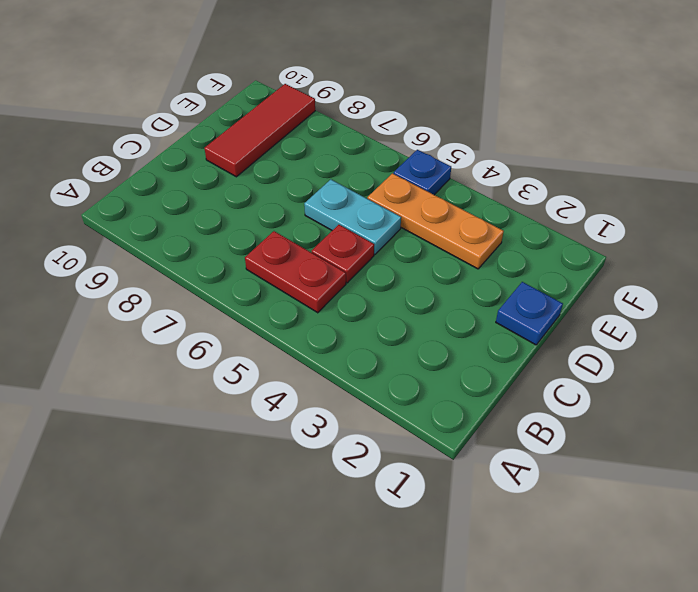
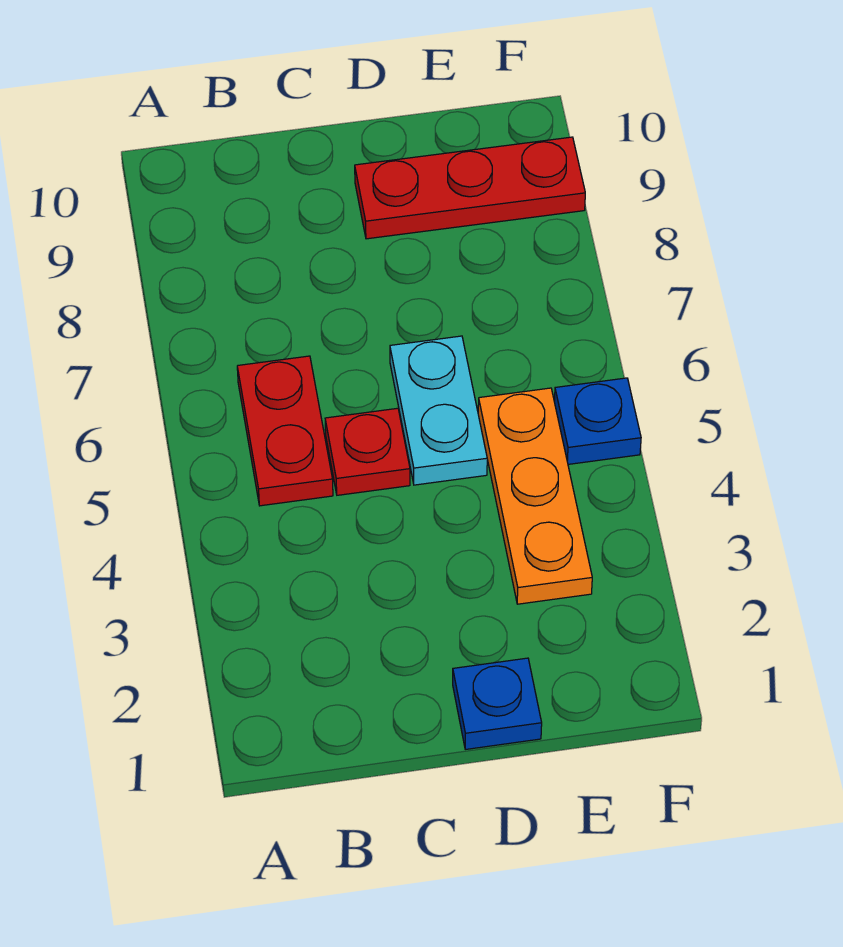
red tile D9:F9 level 1 -> red plate D9:F9 level 1

